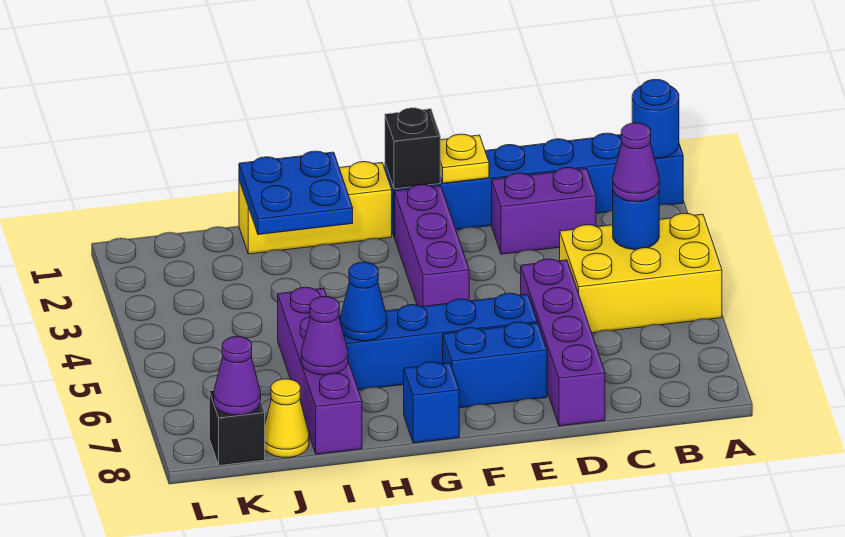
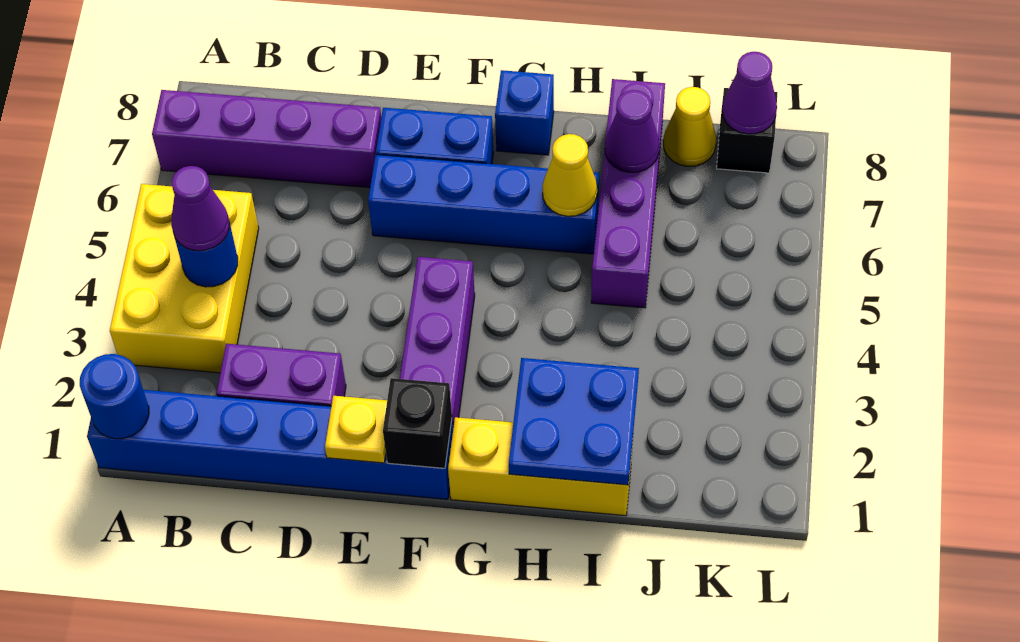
yellow brick A4:C5 level 1 -> yellow brick A3:B5 level 1
purple brick D5:D8 level 1 -> purple brick A7:D7 level 1
blue cone H6 level 2 -> yellow cone H6 level 2

